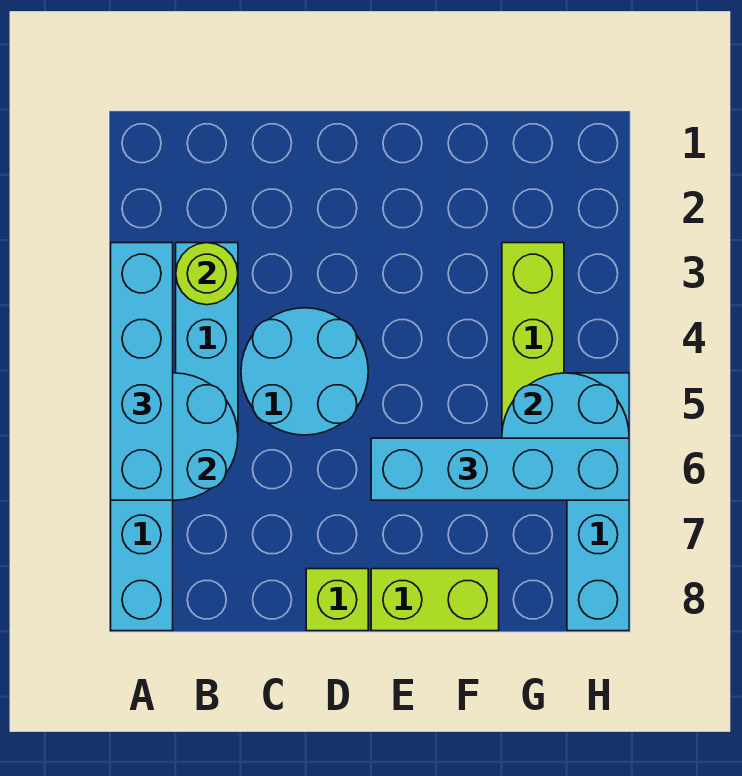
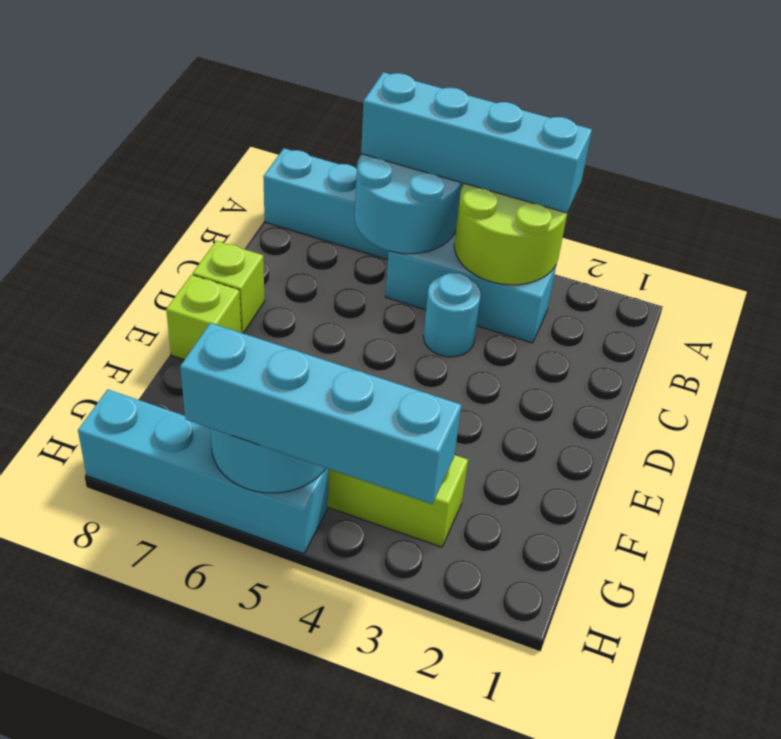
lime round brick B3 level 2 -> lime round brick A3:B4 level 2
cyan round brick C4:D5 level 1 -> cyan round brick C4 level 1
cyan brick E6:H6 level 3 -> cyan brick H3:H6 level 3
lime brick E8:F8 level 1 -> lime brick E8 level 1

